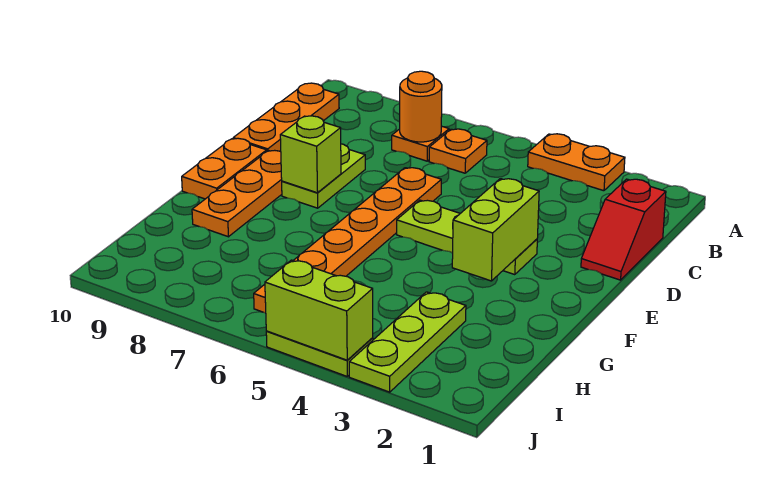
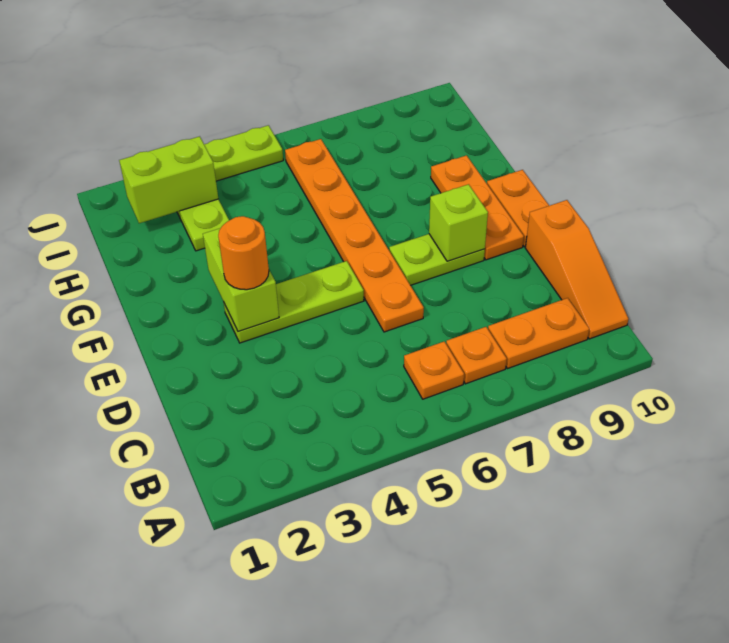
orange plate A3:A4 level 1 -> orange plate B8:B9 level 1
orange round brick B7 level 2 -> orange round brick E3 level 3
orange plate B10:D10 level 1 -> orange slope B10:D10 level 1 top D
red slope C1:D1 level 1 top C -> none
lime plate D8:E8 level 1 -> lime plate E7:E8 level 1
lime brick J4:J5 level 2 -> lime brick I2:I3 level 2

